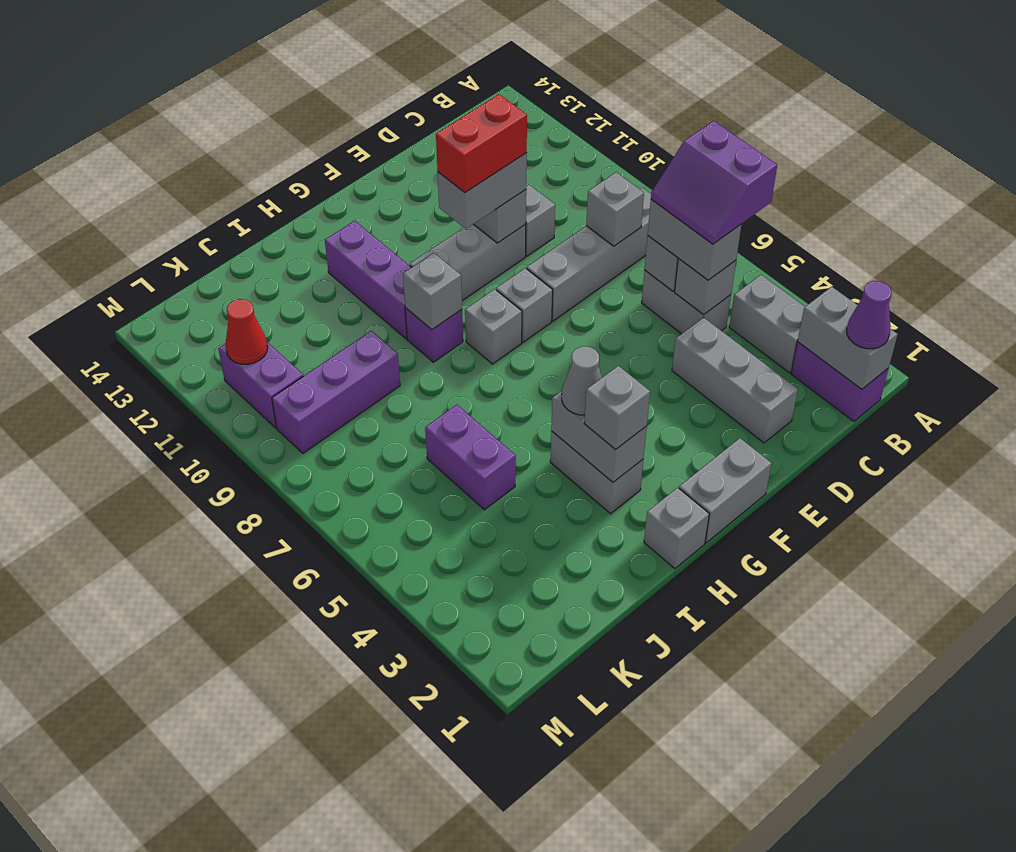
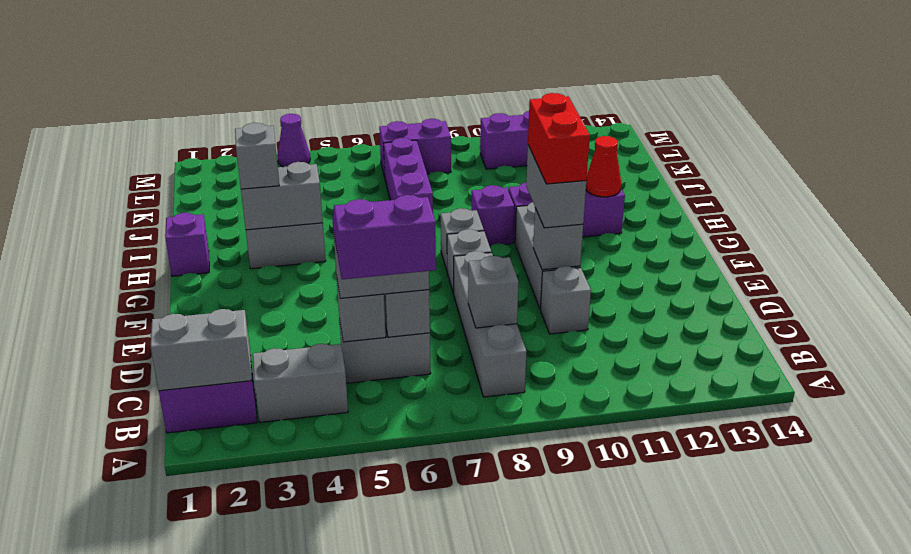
purple cone B1 level 3 -> purple cone M4 level 1
grey brick D2:D4 level 1 -> none
grey brick F1:G1 level 1 -> none
grey brick H1 level 1 -> purple brick H1 level 1
grey cone H4 level 3 -> none
grey brick H9 level 2 -> none
purple brick J5:J6 level 1 -> purple brick L7:L8 level 1
purple brick J9:L9 level 1 -> purple brick I7:K7 level 1
red cone L11 level 2 -> red cone H12 level 2

